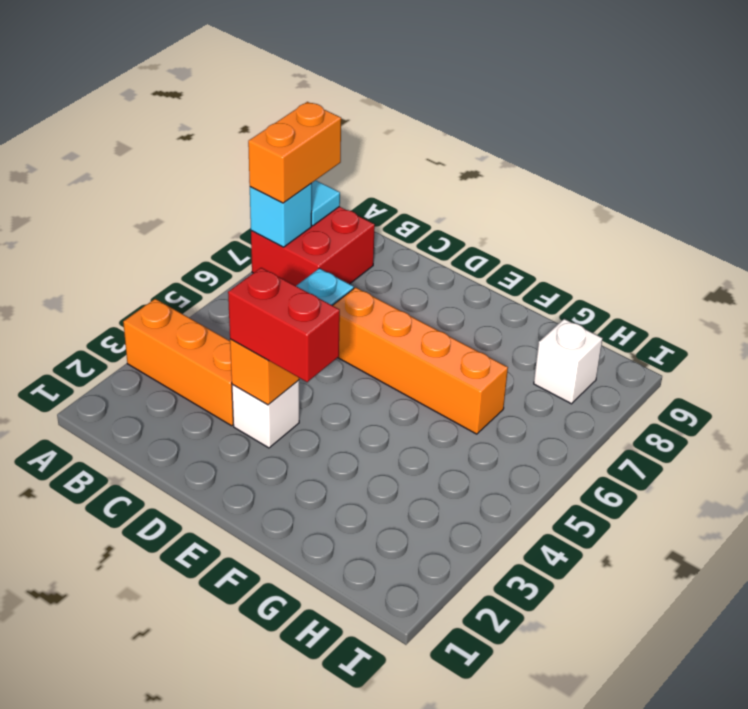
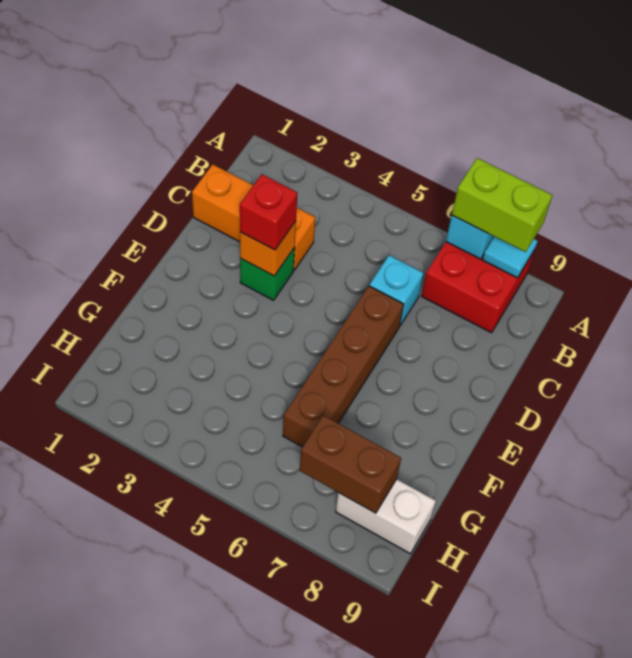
orange brick A3:C3 level 1 -> orange brick C1:C3 level 1
orange brick A7:A8 level 3 -> lime brick A7:A8 level 3
white brick D3 level 1 -> green brick D3 level 1
red brick D3:E3 level 3 -> red brick D3 level 3
orange brick D6:G6 level 1 -> brown brick D6:G6 level 1
none -> brown brick H7:H8 level 2
white brick H8 level 1 -> white brick H8:H9 level 1

